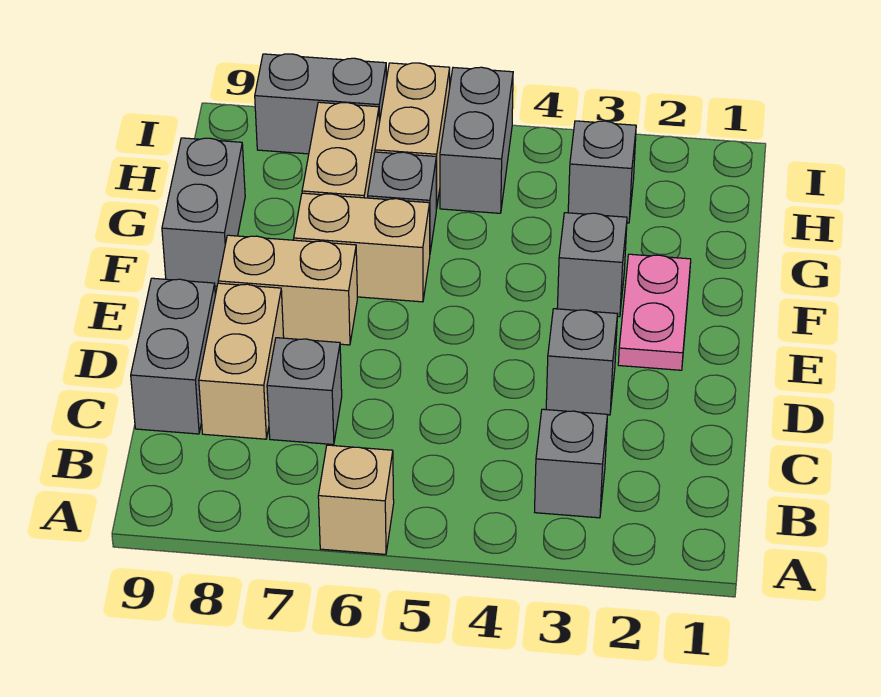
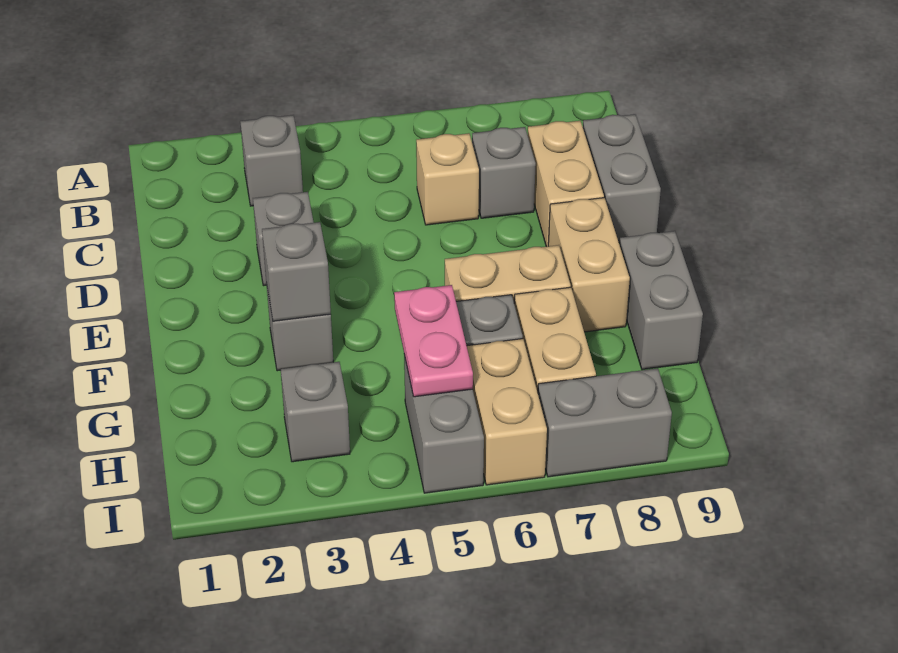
tan brick A6 level 1 -> tan brick C6 level 1
pink plate E2:F2 level 1 -> pink plate G5:H5 level 2
tan brick E7:E8 level 1 -> tan brick E8:F8 level 1
none -> grey brick F3 level 2

